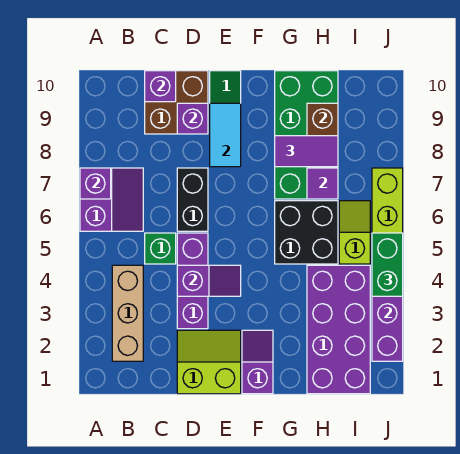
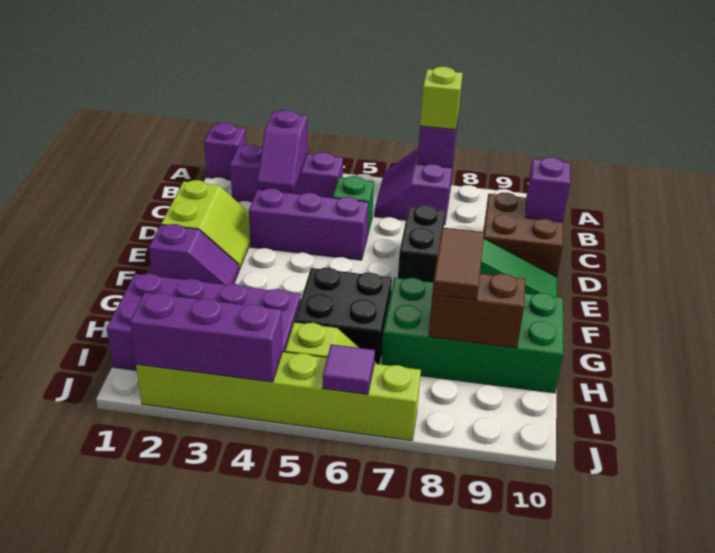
purple slope A6:B7 level 1 top A -> purple slope A6:B7 level 1 top 7
none -> lime brick A7 level 3
tan brick B2:B4 level 1 -> purple brick B2:B4 level 1
purple slope D4:E4 level 2 top D -> purple slope B3:C3 level 2 top B
black brick D6:D7 level 1 -> black brick D7:E7 level 1
purple brick D9 level 2 -> purple brick A1 level 1
cyan tile E8:E9 level 2 -> none
purple tile G8:H8 level 3 -> brown tile G8:H8 level 3
purple tile H7 level 2 -> purple tile J6 level 2
green brick J4:J5 level 3 -> none

